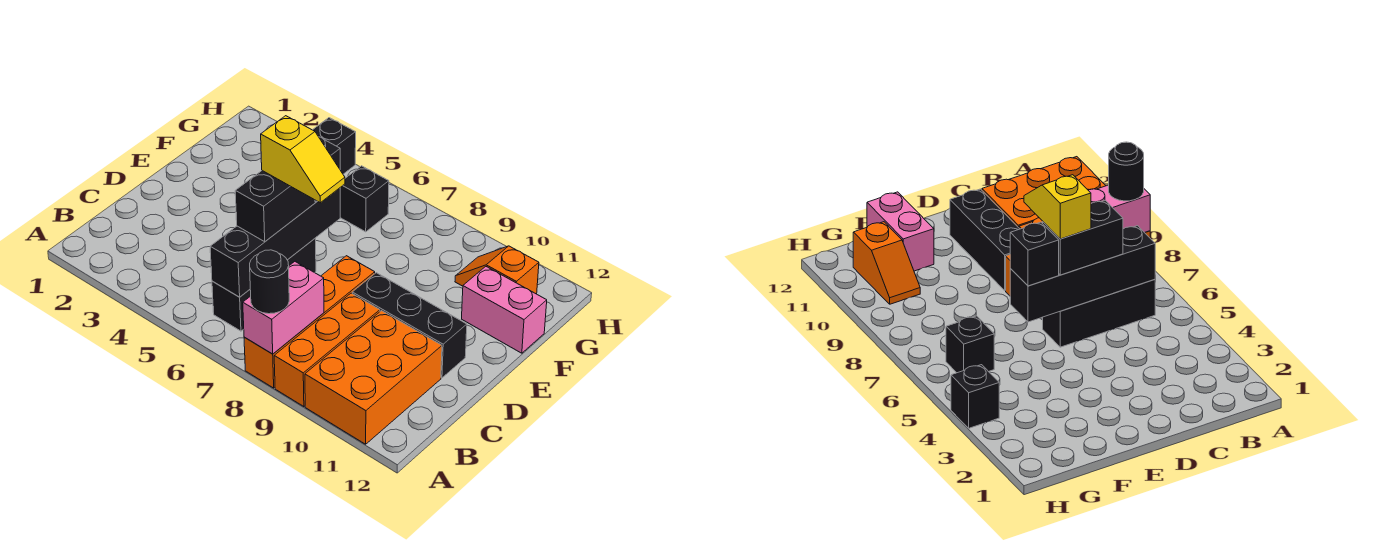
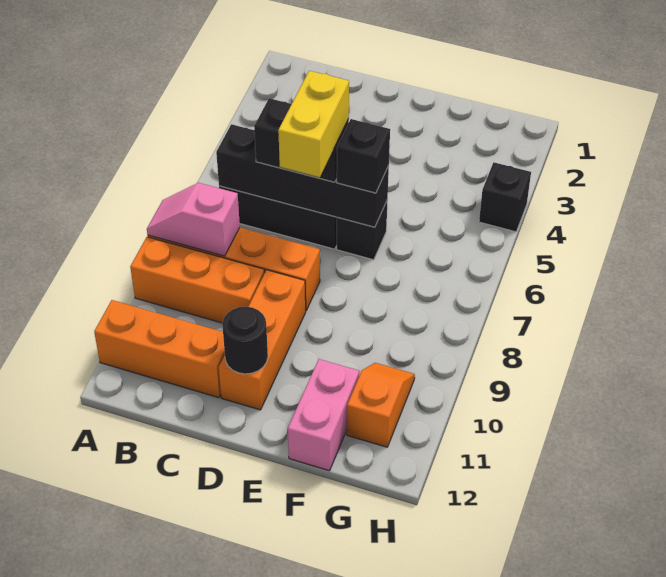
pink brick A8:B8 level 2 -> pink slope A8:B8 level 2 top B
black round brick A8 level 3 -> black round brick D11 level 2
orange brick A10:C11 level 1 -> orange brick A11:C11 level 1
yellow slope D6:D7 level 4 top 6 -> yellow brick D6:D7 level 4
black brick D9:D11 level 1 -> orange brick D9:D11 level 1
black brick G6 level 1 -> black brick E6 level 1

